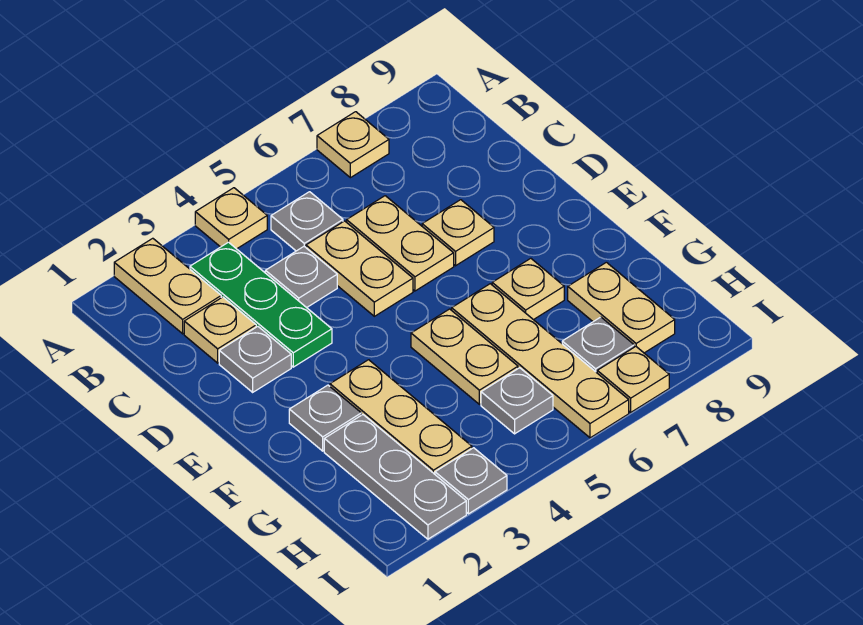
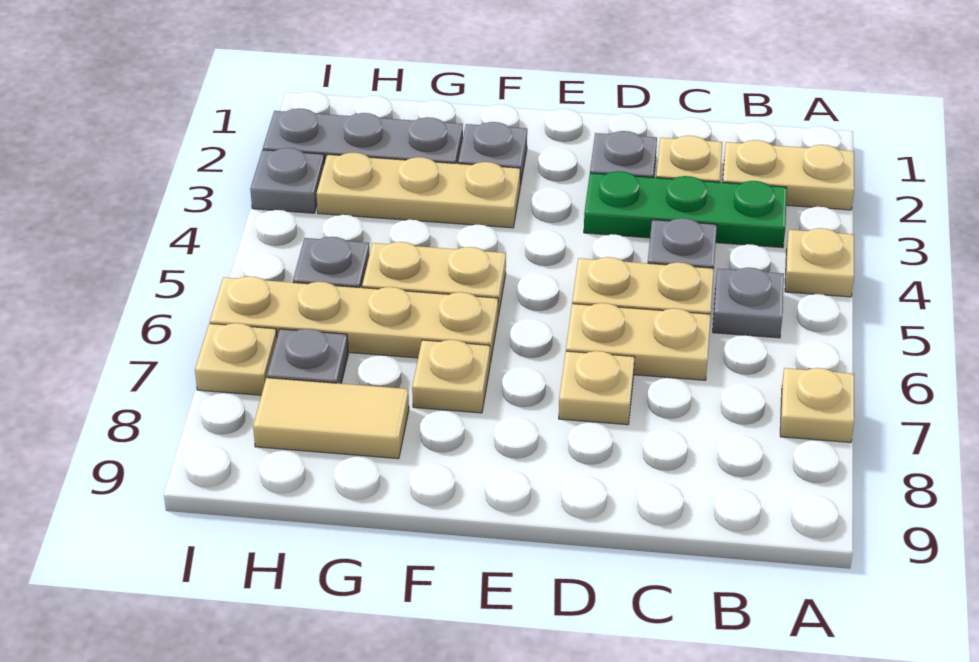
tan plate G8:H8 level 1 -> tan tile G8:H8 level 1

